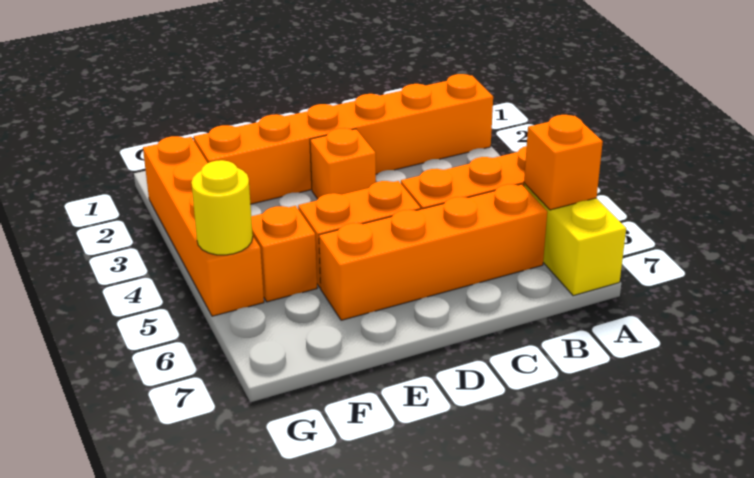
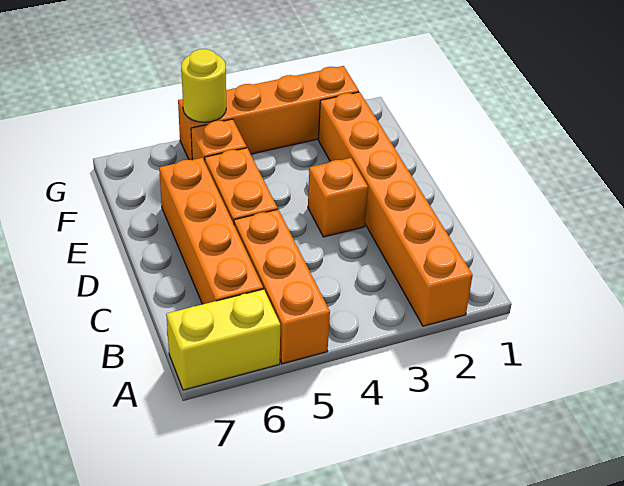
orange brick A6 level 2 -> none

